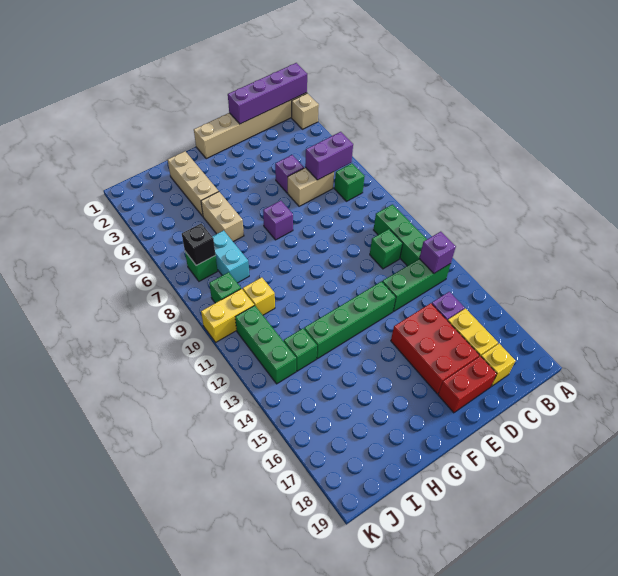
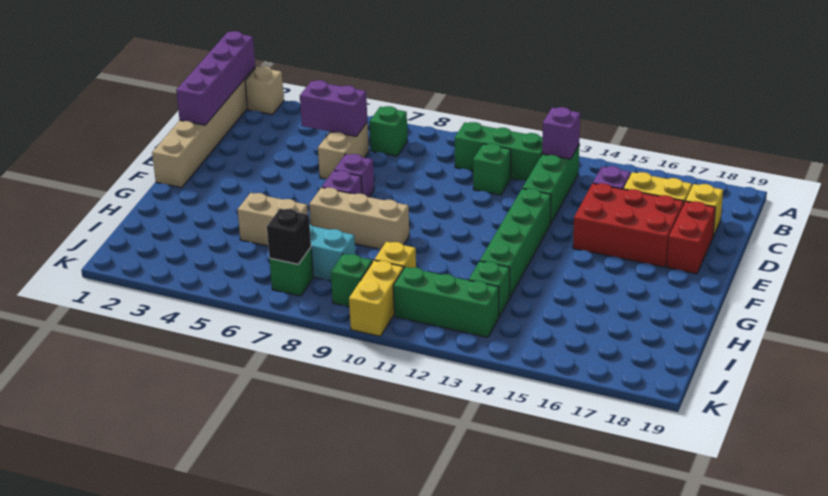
purple brick B6:C6 level 2 -> purple brick C5:C6 level 2
purple brick D5 level 1 -> purple brick E7 level 1
tan brick H2:H4 level 1 -> tan brick G7:G9 level 1

